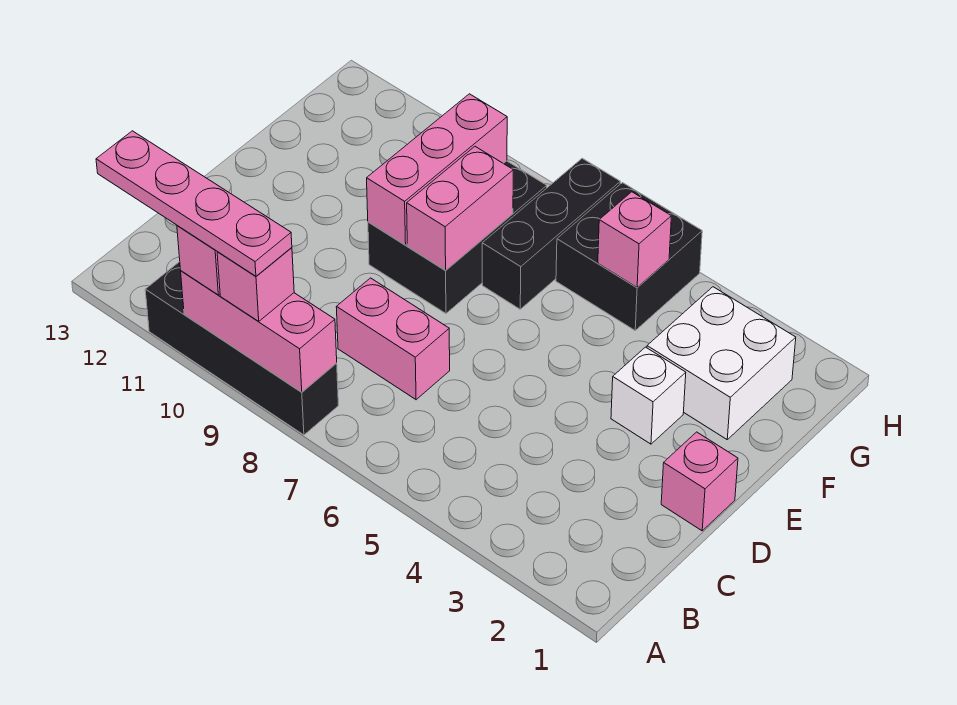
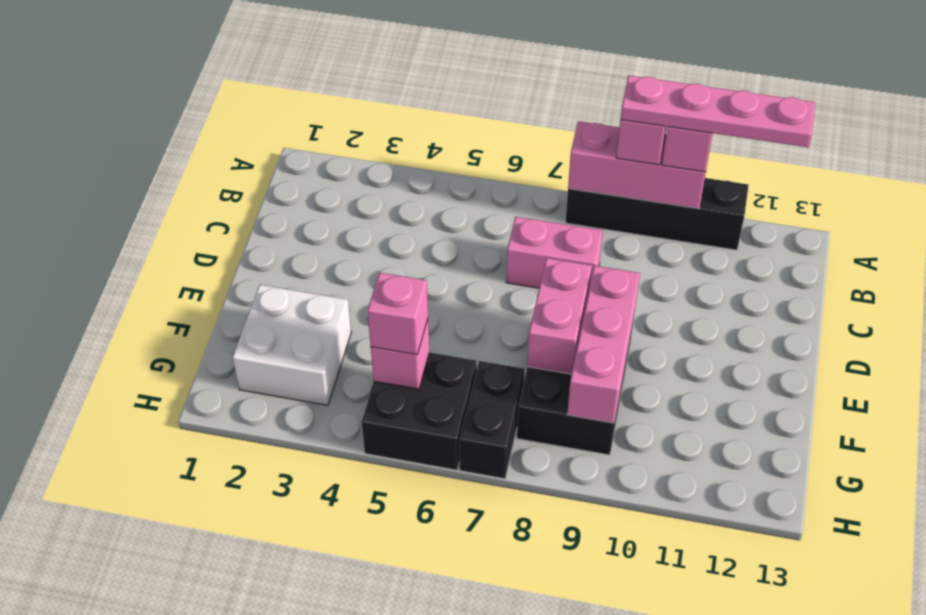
pink brick D1 level 1 -> pink brick G5 level 3
white brick E3 level 1 -> none
black brick F7:H7 level 1 -> black brick G7:H7 level 1

